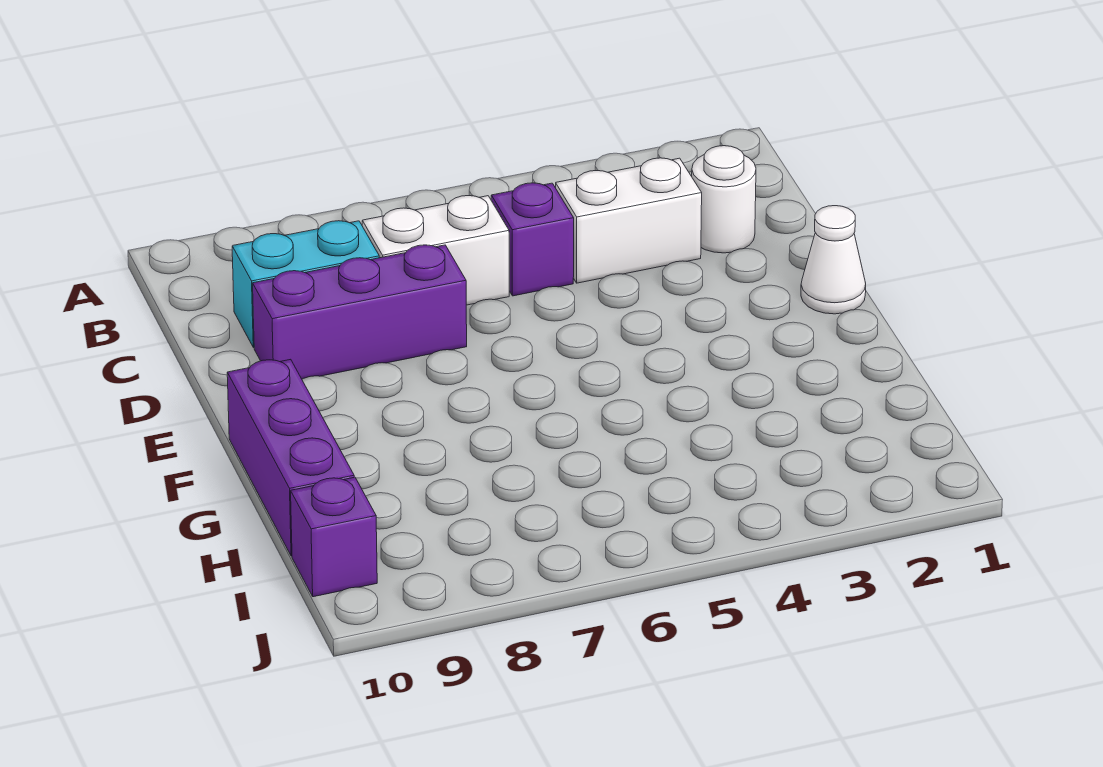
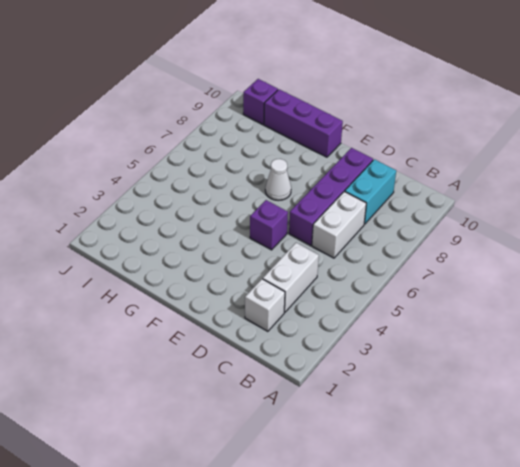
white round brick C2 level 1 -> white brick C2 level 1
purple brick C5 level 1 -> purple brick E5 level 1
purple brick D7:D9 level 1 -> purple brick D6:D9 level 1
white cone E1 level 1 -> white cone F7 level 1

